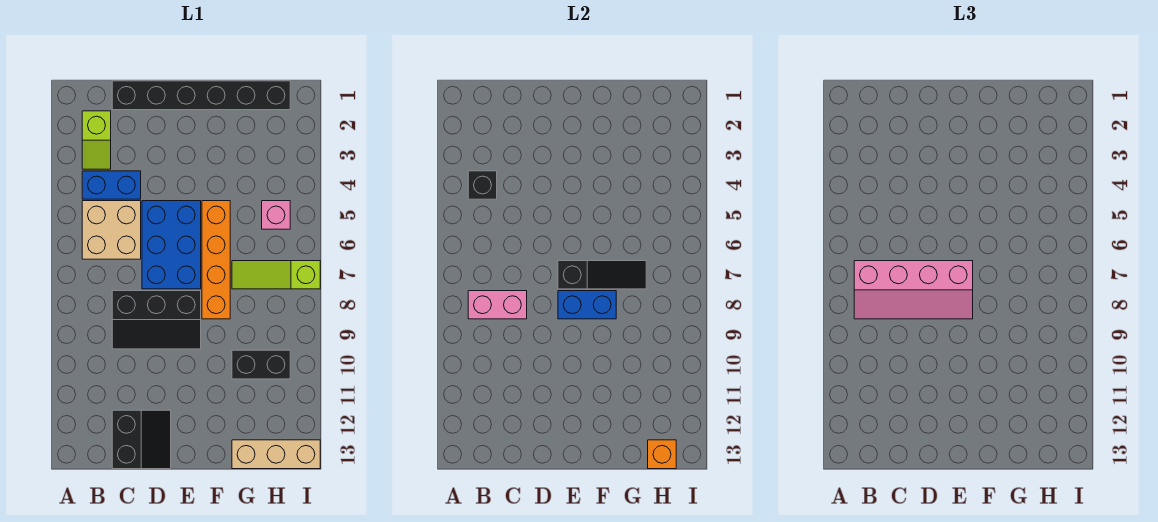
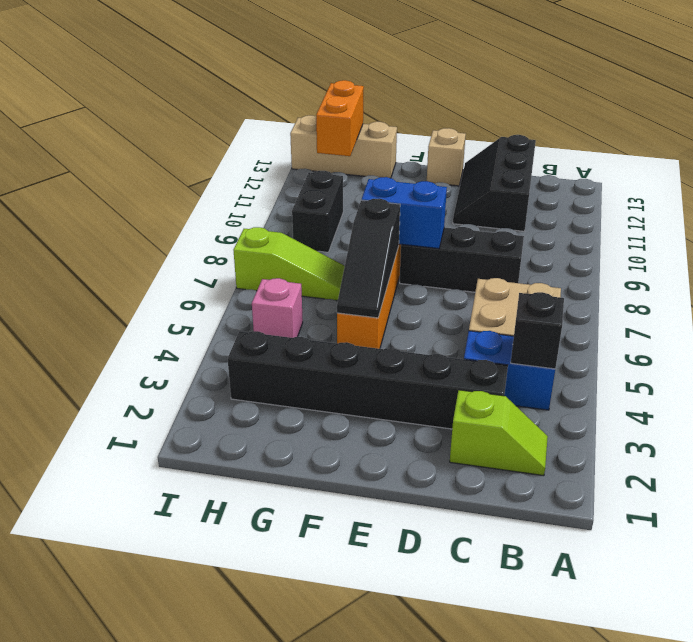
lime slope B2:B3 level 1 top 2 -> lime slope B2:C2 level 1 top C
pink slope B7:E8 level 3 top 7 -> none
pink brick B8:C8 level 2 -> none
black brick C1:H1 level 1 -> black brick C3:H3 level 1
black slope C12:D13 level 1 top C -> black slope C11:D13 level 1 top C
blue brick D5:E7 level 1 -> none
black slope E7:G7 level 2 top E -> black slope F5:F7 level 2 top 7
none -> tan brick E13 level 1
black brick G10:H10 level 1 -> black brick H9:H10 level 1
orange brick H13 level 2 -> orange brick H12:H13 level 2

